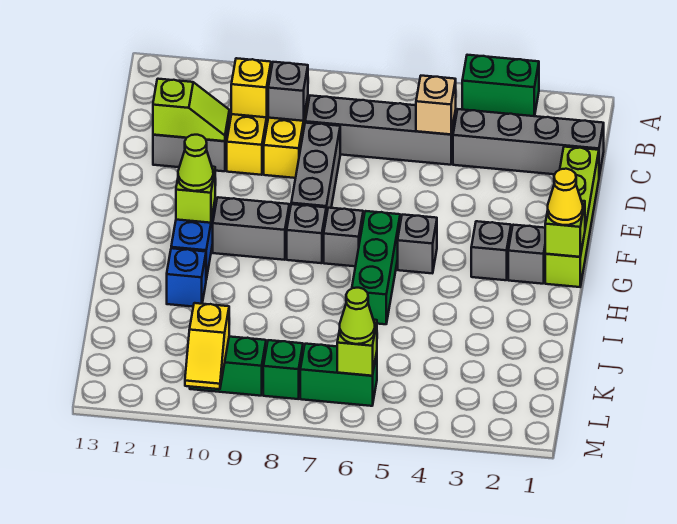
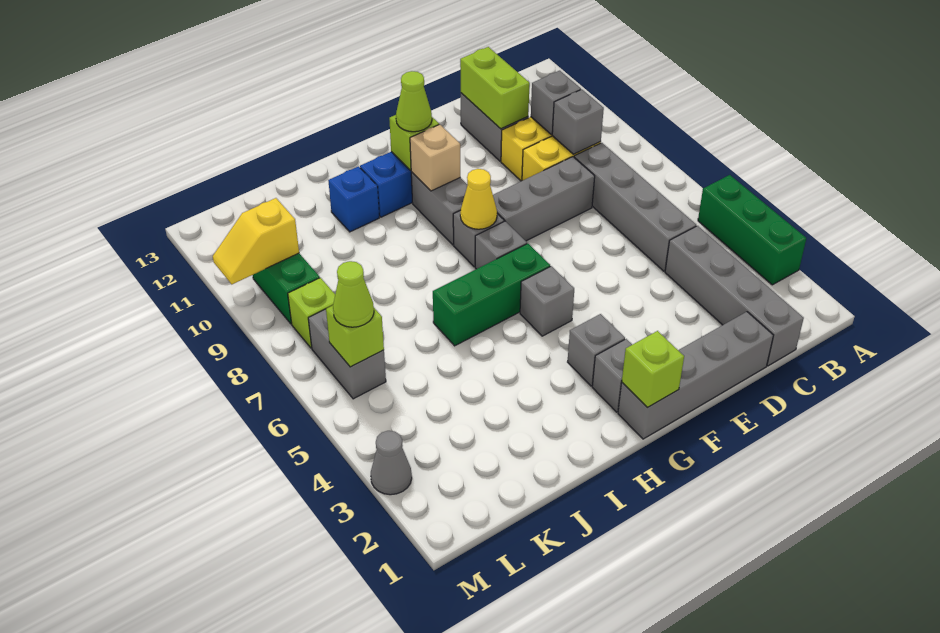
green brick A3:A4 level 1 -> green brick A3:A5 level 1
tan brick C5 level 2 -> tan brick G10 level 2
yellow brick C10 level 2 -> grey brick C10 level 2
lime brick D1:G1 level 1 -> grey brick D1:G1 level 1
lime slope D11:D12 level 2 top 12 -> lime brick D11:D12 level 2
yellow cone G1 level 3 -> yellow cone G8 level 2
green brick L6:L7 level 1 -> grey brick L6:L7 level 1
green brick L8 level 1 -> lime brick L8 level 1
none -> grey cone M3 level 1

